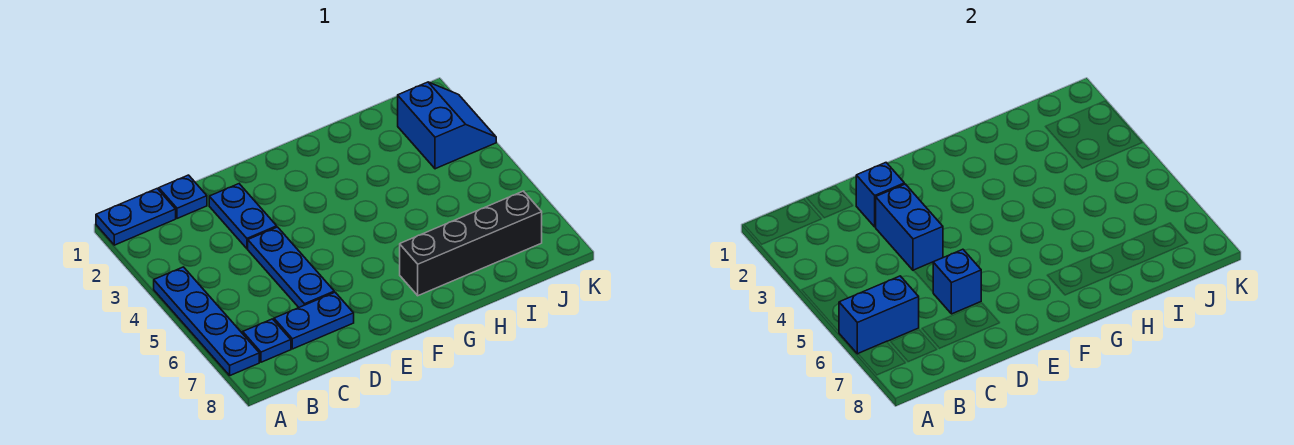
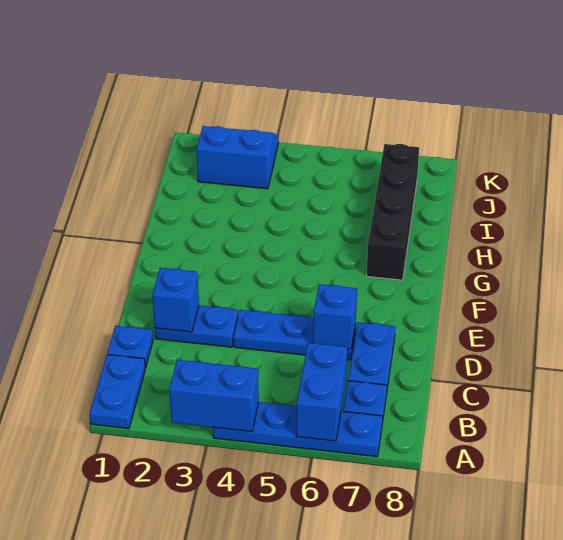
blue brick D3:D4 level 2 -> blue brick A3:A4 level 2

